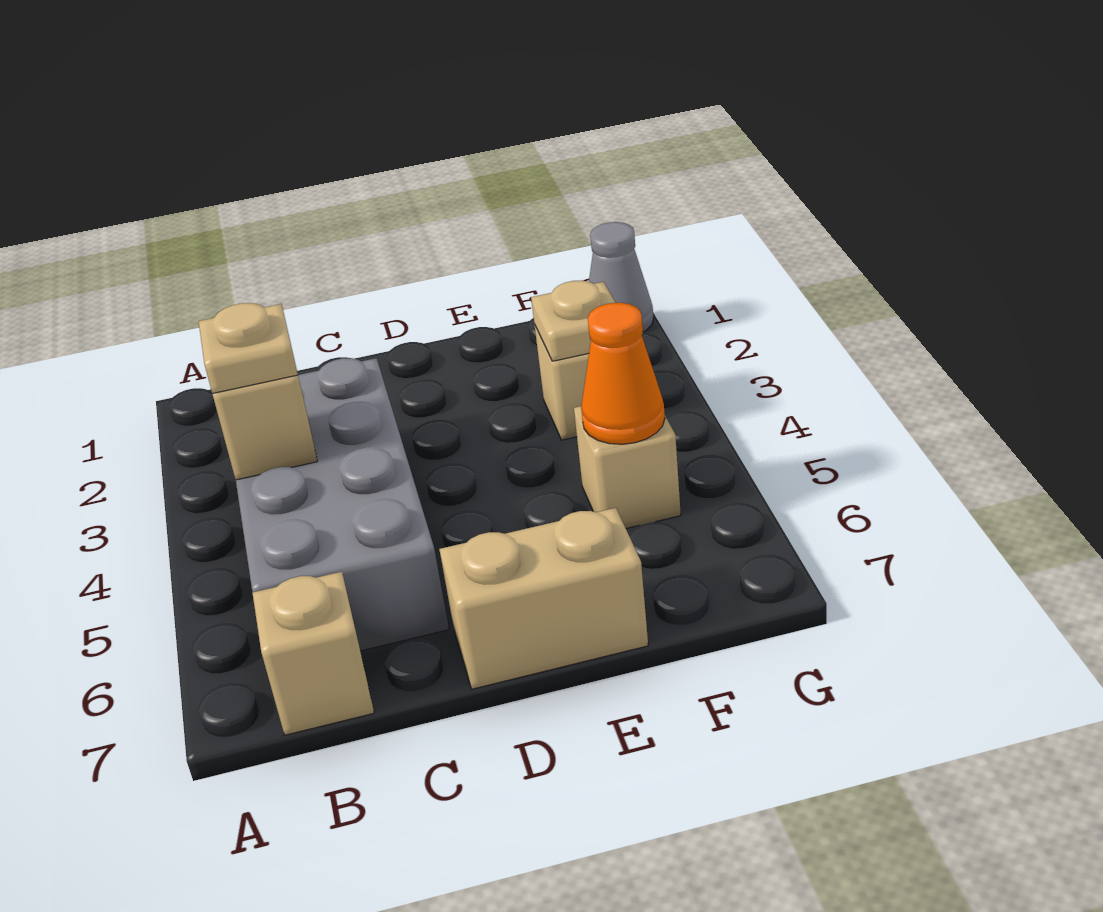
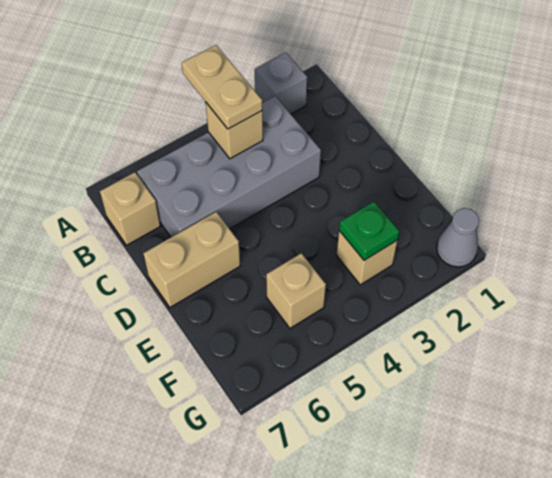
none -> grey brick A2 level 1
tan plate B4 level 3 -> tan plate A4:B4 level 3
tan brick D7:E7 level 1 -> tan brick D6:D7 level 1
tan plate F3 level 2 -> green plate F3 level 2
orange cone F5 level 2 -> none

